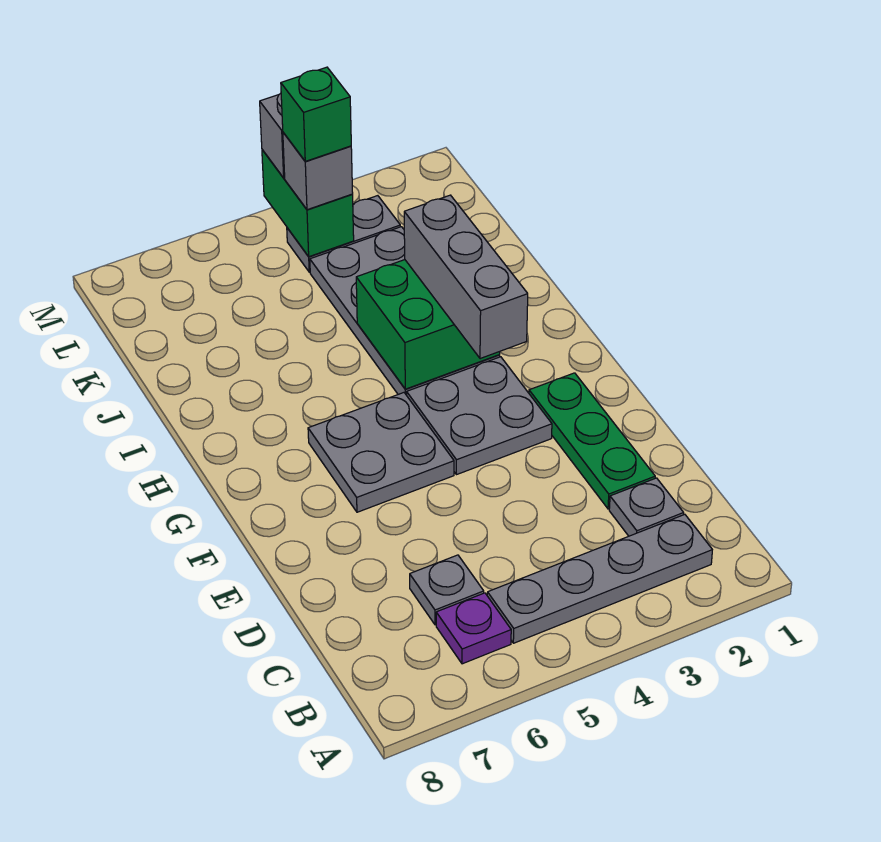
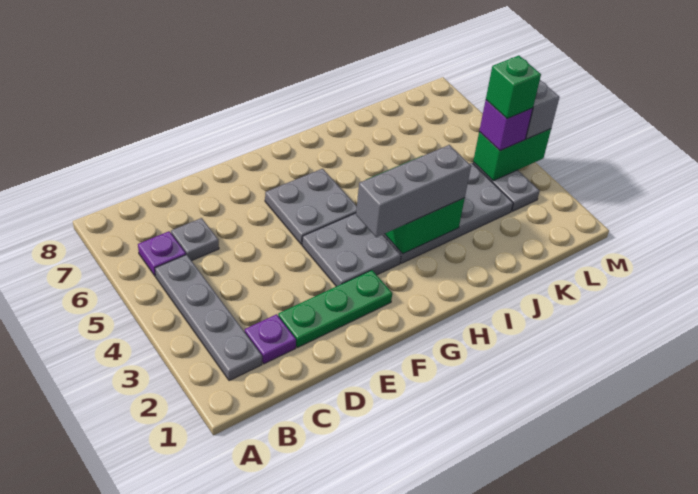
grey plate C2 level 1 -> purple plate C2 level 1
grey brick L4 level 3 -> purple brick L4 level 3

